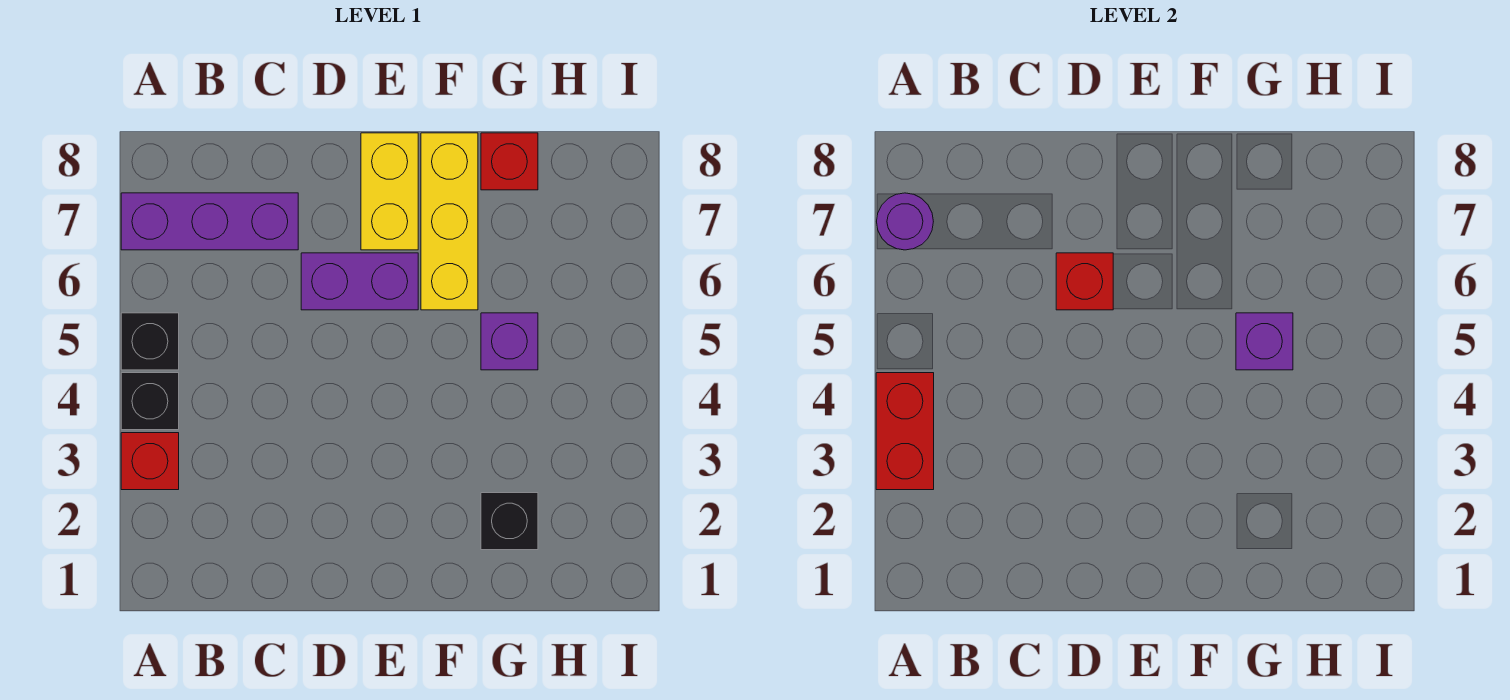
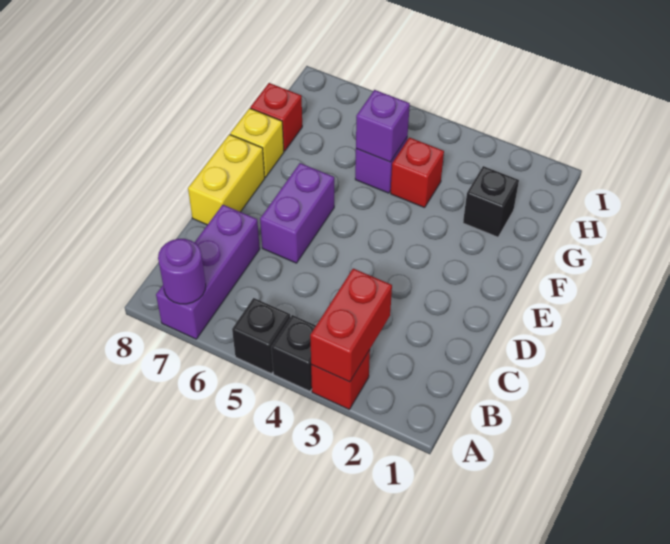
red brick A3:A4 level 2 -> red brick A3:B3 level 2
red brick D6 level 2 -> red brick G4 level 1
yellow brick E7:E8 level 1 -> yellow brick D8:E8 level 1
yellow brick F6:F8 level 1 -> yellow brick F8 level 1

